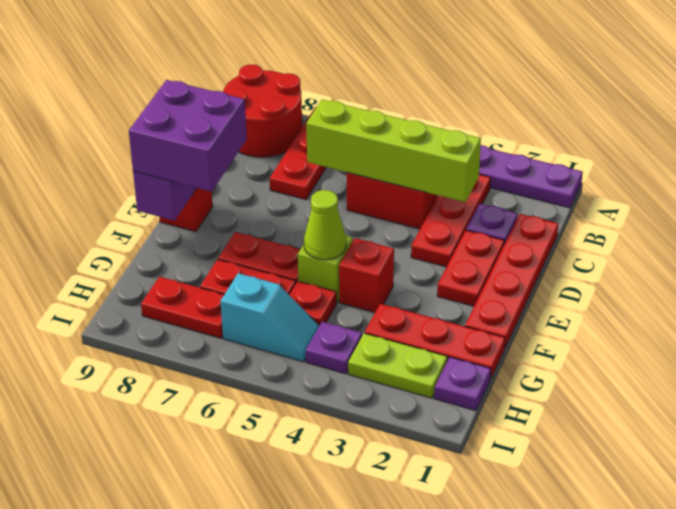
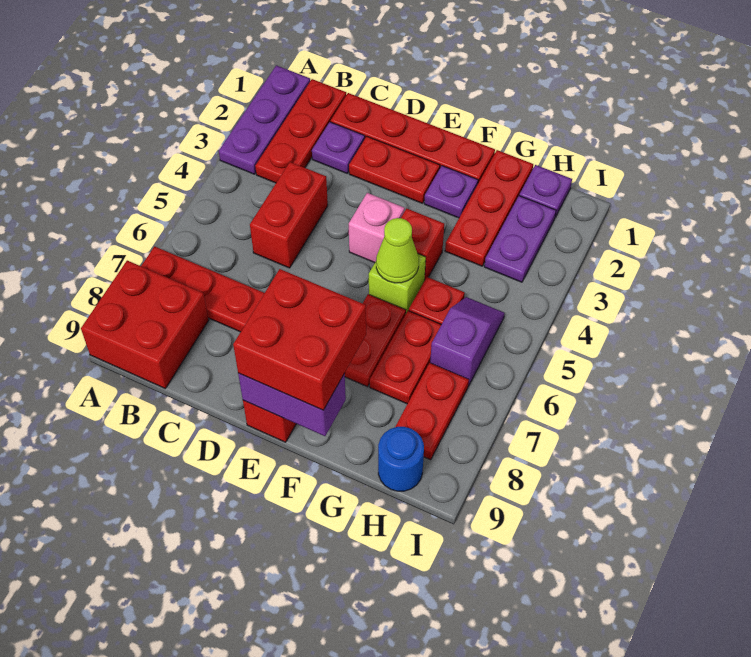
red round brick A8:B9 level 1 -> red brick A8:B9 level 1
red plate B3:D3 level 1 -> red plate B1:B3 level 1
lime brick C3:C6 level 2 -> none
none -> pink brick E4 level 1
purple brick E8:F9 level 3 -> red brick E8:F9 level 3
lime plate H2:H3 level 1 -> purple plate H2:H3 level 1
purple plate H4 level 1 -> purple plate F2 level 1
cyan slope H5:H6 level 1 top 6 -> purple slope H5:H6 level 1 top 6
none -> blue round brick H9 level 1

